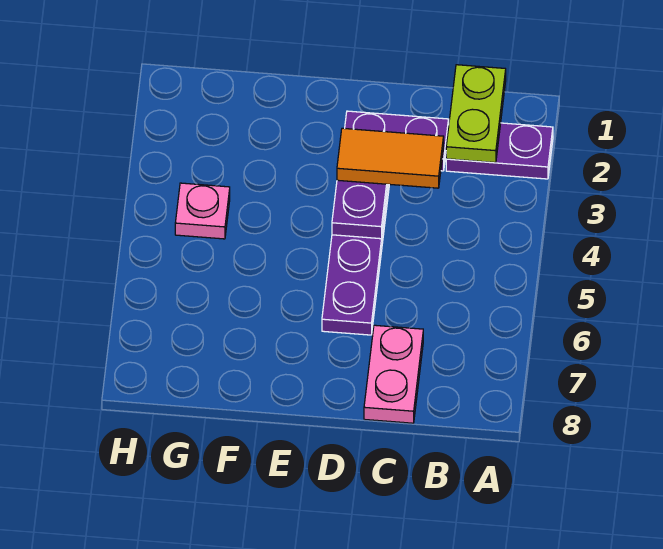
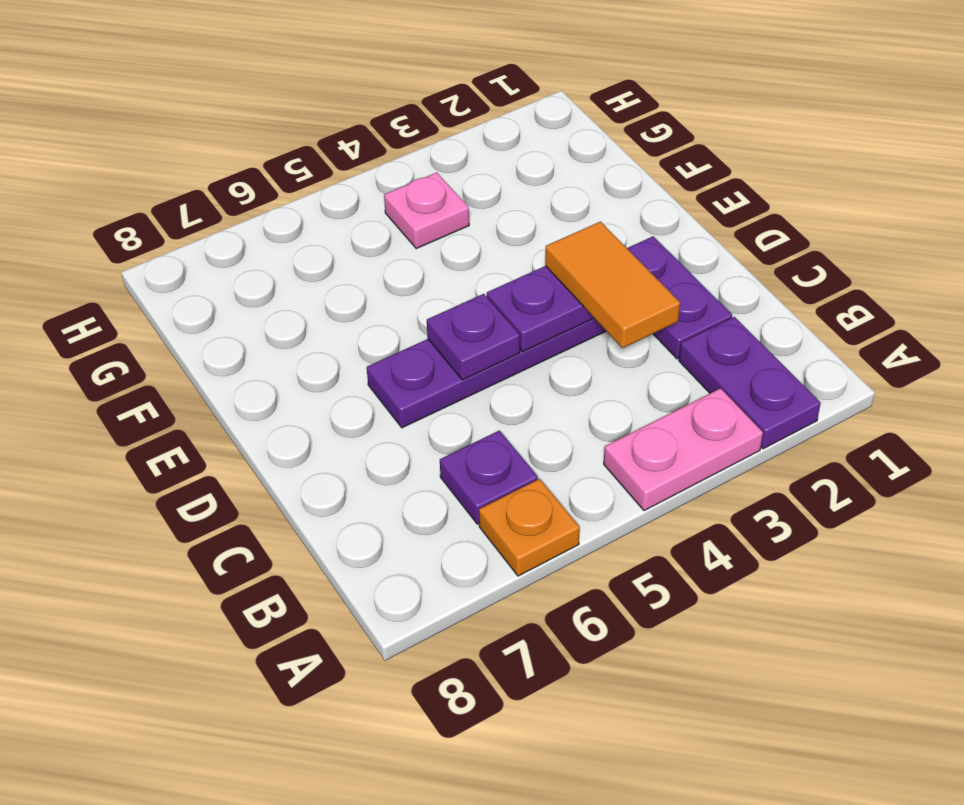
none -> orange plate A6 level 1
lime plate B1:B2 level 2 -> none
none -> purple plate B6 level 1
pink plate C7:C8 level 1 -> pink plate A3:A4 level 1
none -> purple plate D5 level 2

